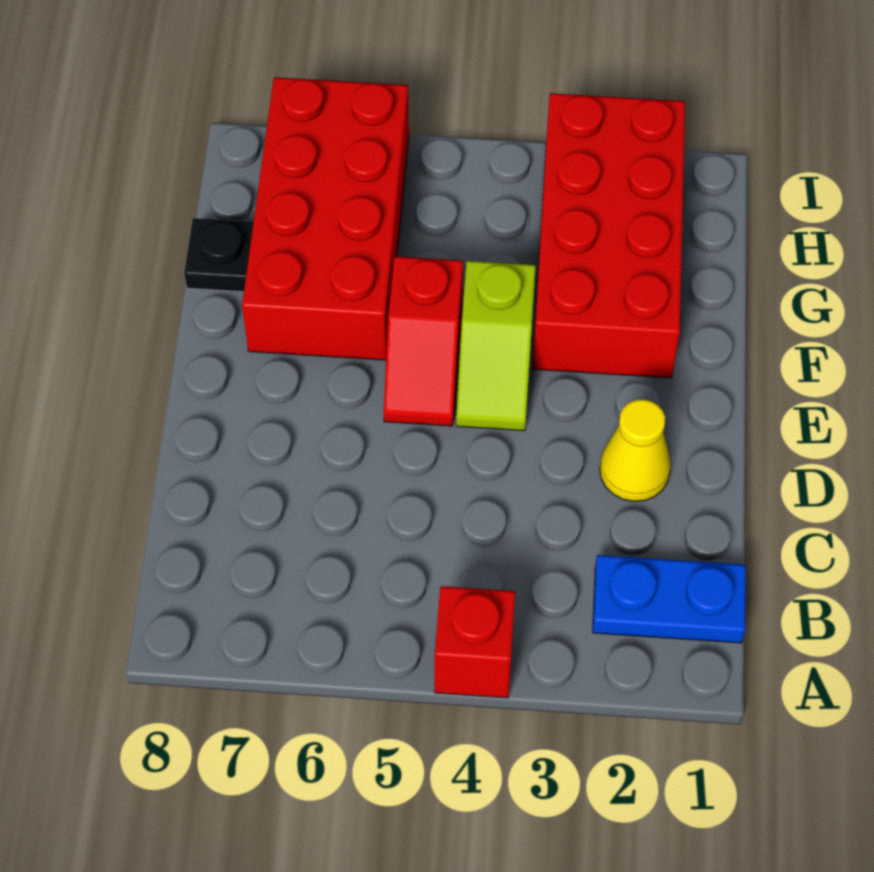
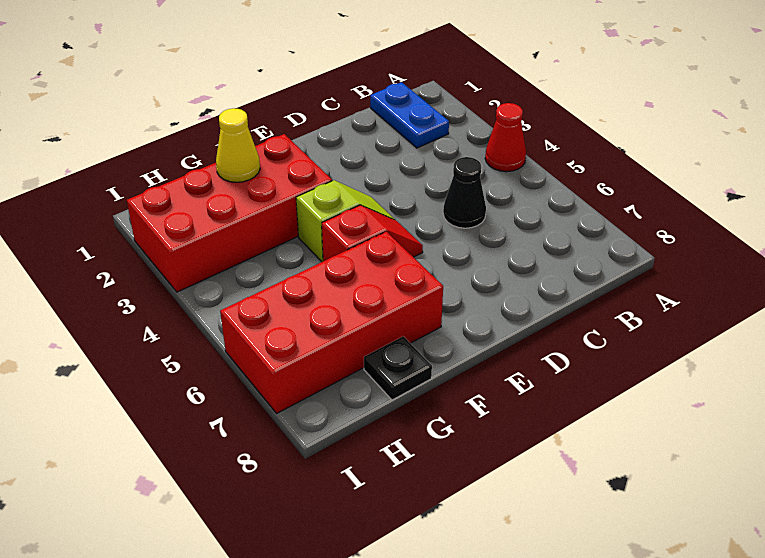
red brick A4 level 1 -> red cone A4 level 1
none -> black cone C5 level 1
yellow cone D2 level 1 -> yellow cone G2 level 2

